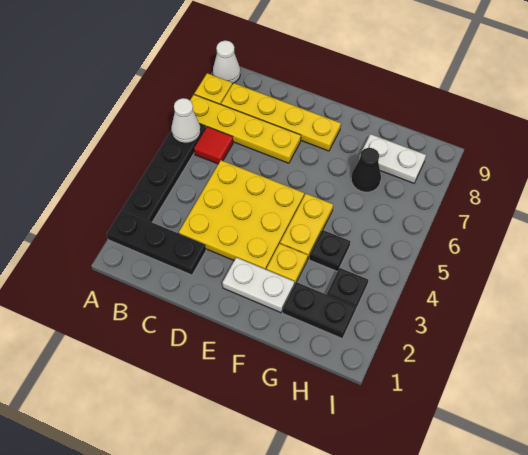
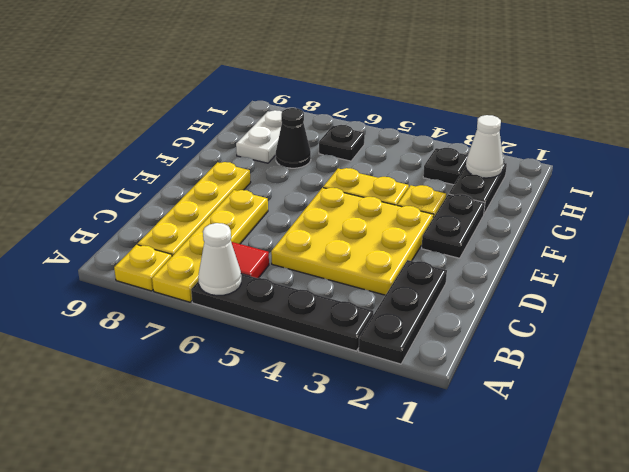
white cone A9 level 1 -> white cone H2 level 2
white plate E2:F2 level 1 -> black plate E2:F2 level 1
black plate G4 level 1 -> black plate H6 level 1

